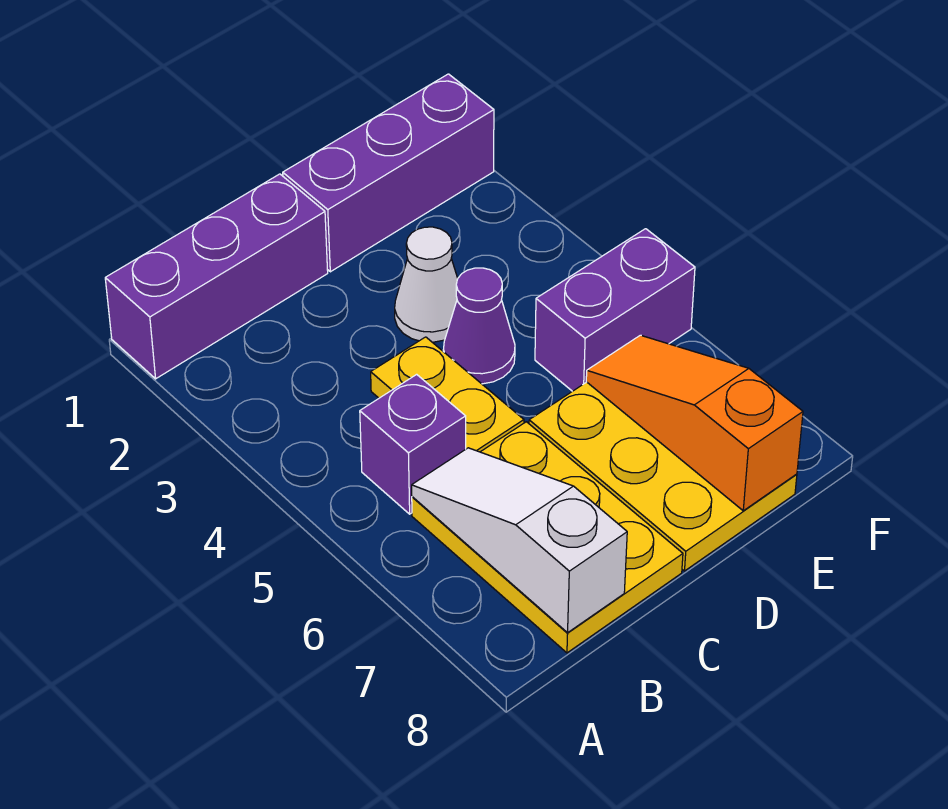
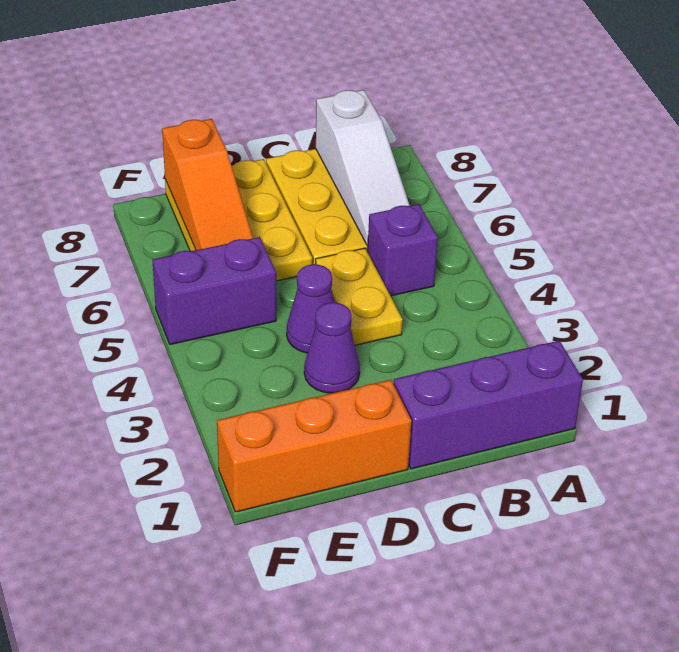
purple brick D1:F1 level 1 -> orange brick D1:F1 level 1
white cone D3 level 1 -> purple cone D3 level 1

